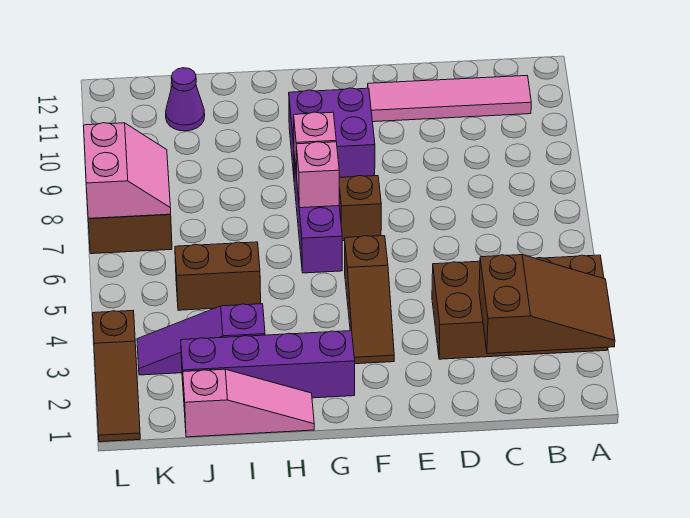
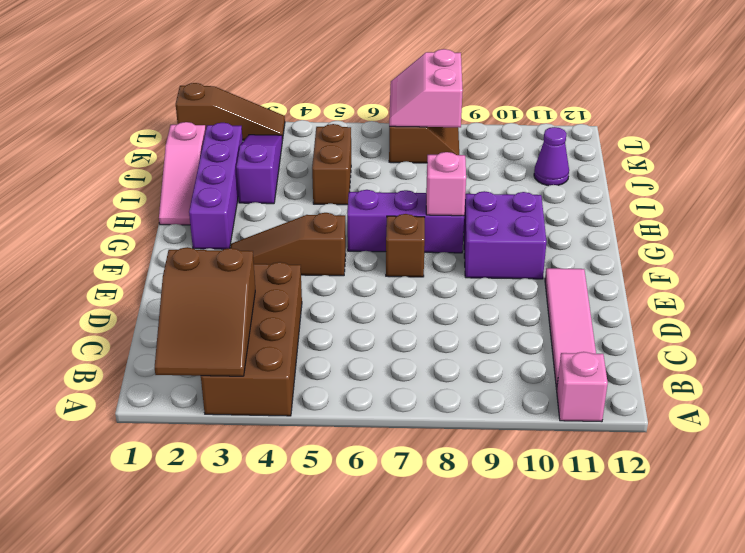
pink brick G7 level 2 -> pink brick A11 level 1
pink slope K7:L8 level 2 top L -> pink slope K7:L8 level 2 top 8
brown slope L1:L3 level 1 top 3 -> brown slope L1:L3 level 1 top 1

